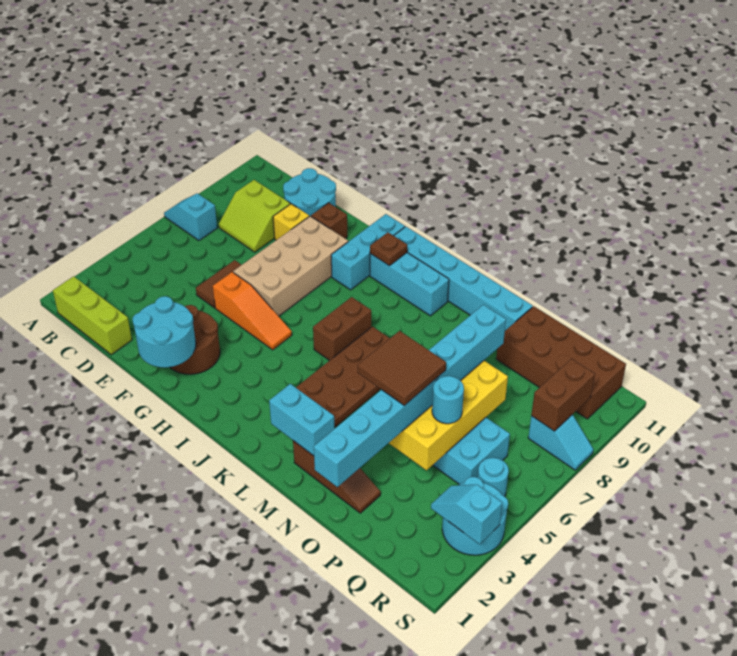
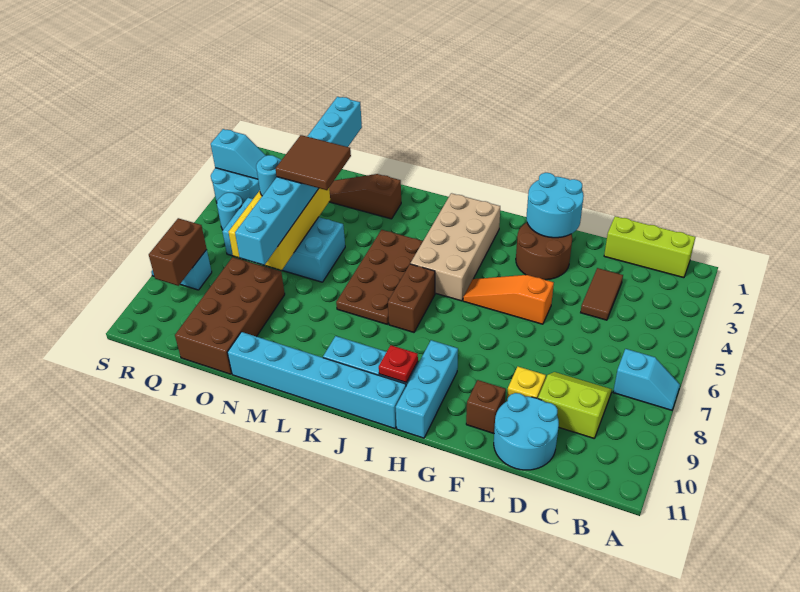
brown tile E5:E6 level 1 -> brown tile D3:D4 level 1
tan brick F6:G9 level 1 -> tan brick I2:J5 level 1
brown plate I10 level 2 -> red plate I10 level 2
cyan brick L2:M2 level 2 -> none
brown brick O10:R11 level 1 -> brown brick O8:P11 level 1

